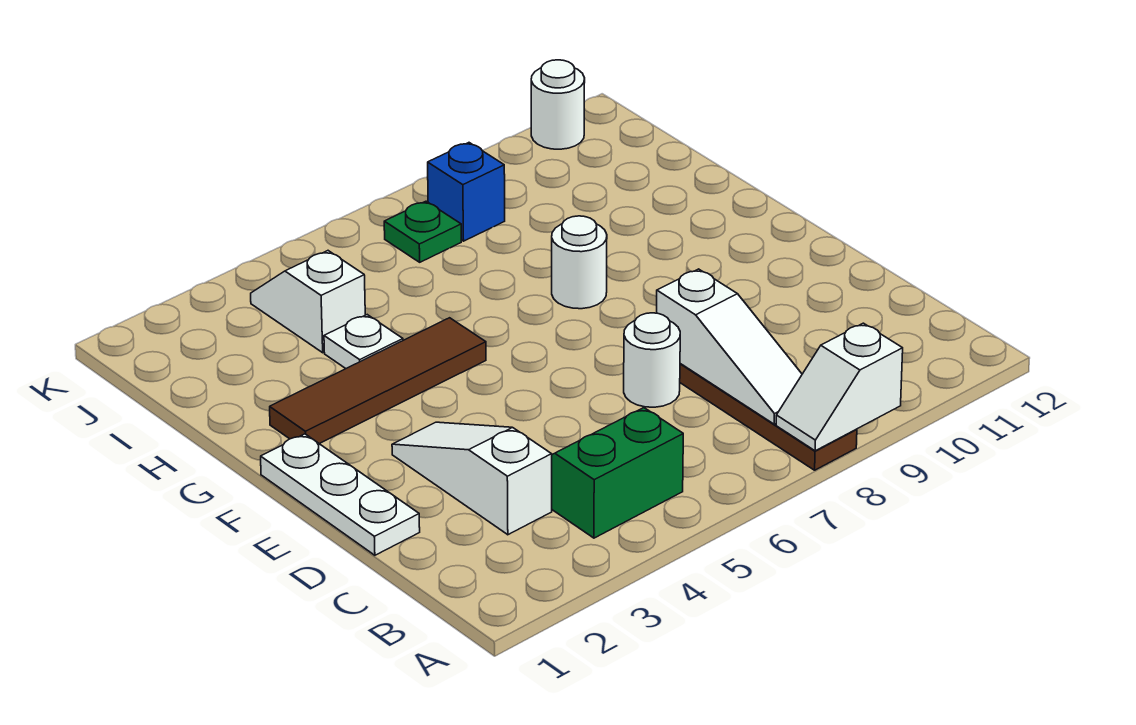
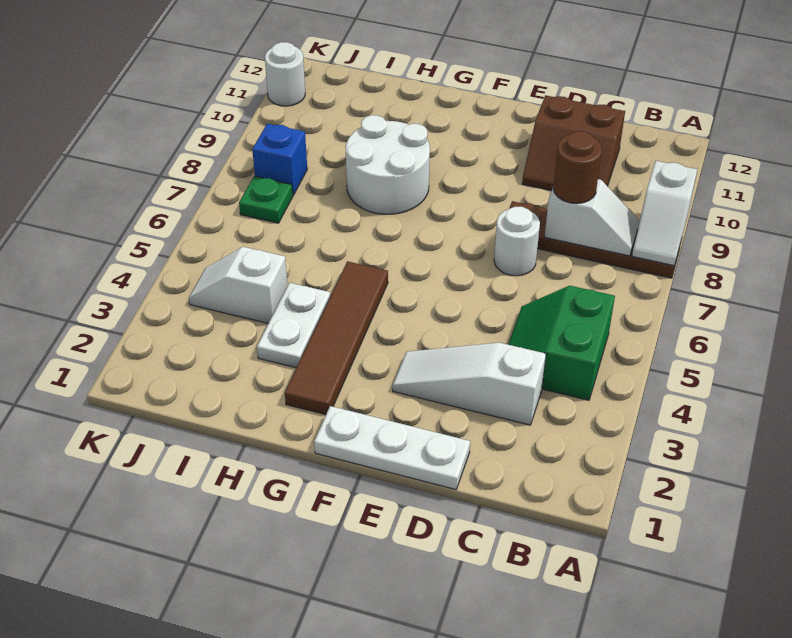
white slope B8:D8 level 2 top D -> white slope B8:C8 level 2 top C
none -> brown round brick C8 level 3
none -> brown slope C10:D11 level 1 top 11
white round brick G8 level 1 -> white round brick G8:H9 level 1
white plate H4 level 1 -> white plate H3:H4 level 1

